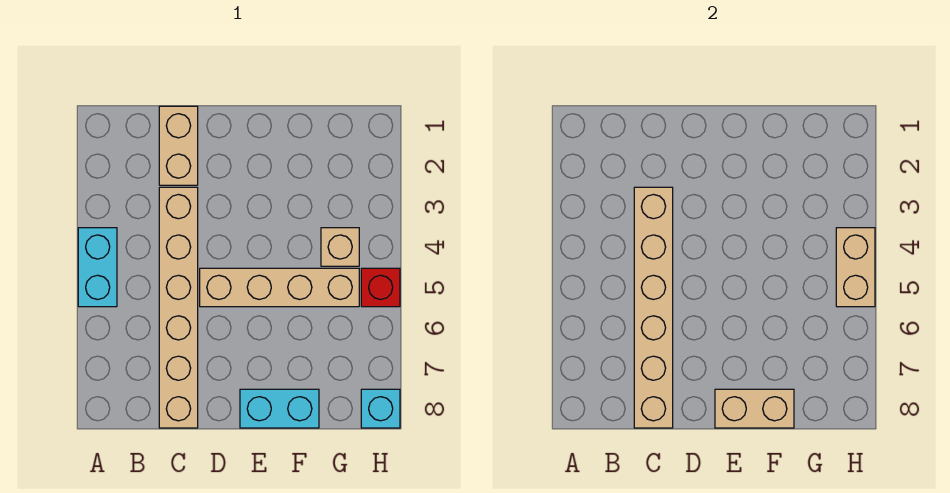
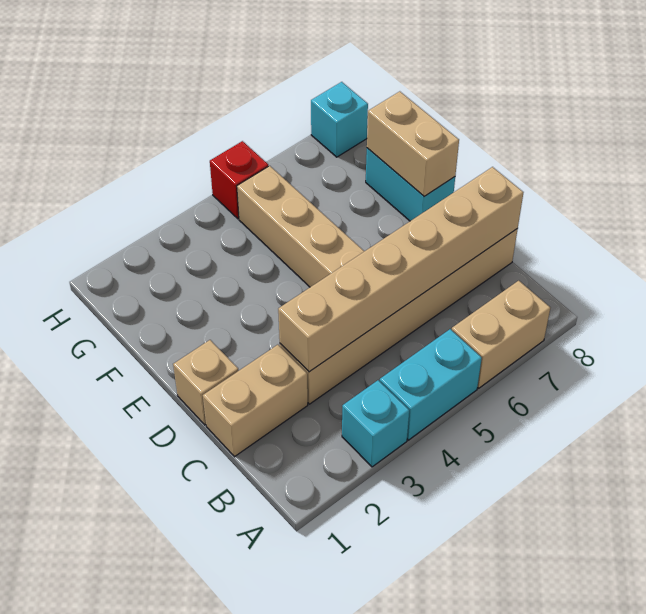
none -> cyan brick A3 level 1
tan brick G4 level 1 -> tan brick D1 level 1
tan brick H4:H5 level 2 -> tan brick A6:A7 level 1

